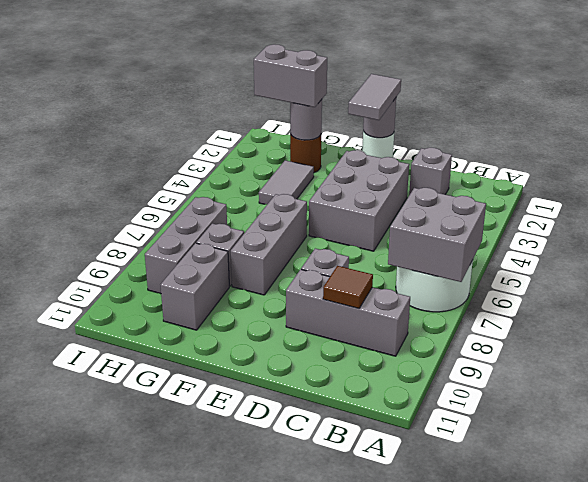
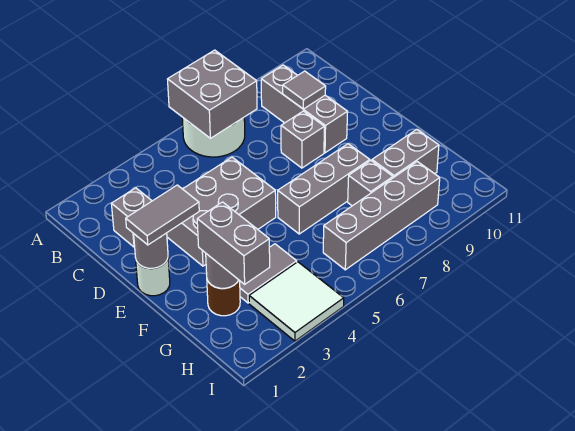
brown tile C9 level 2 -> grey tile C9 level 2
none -> white tile H3:I4 level 1
grey brick H7:H9 level 1 -> grey brick H6:H9 level 1

